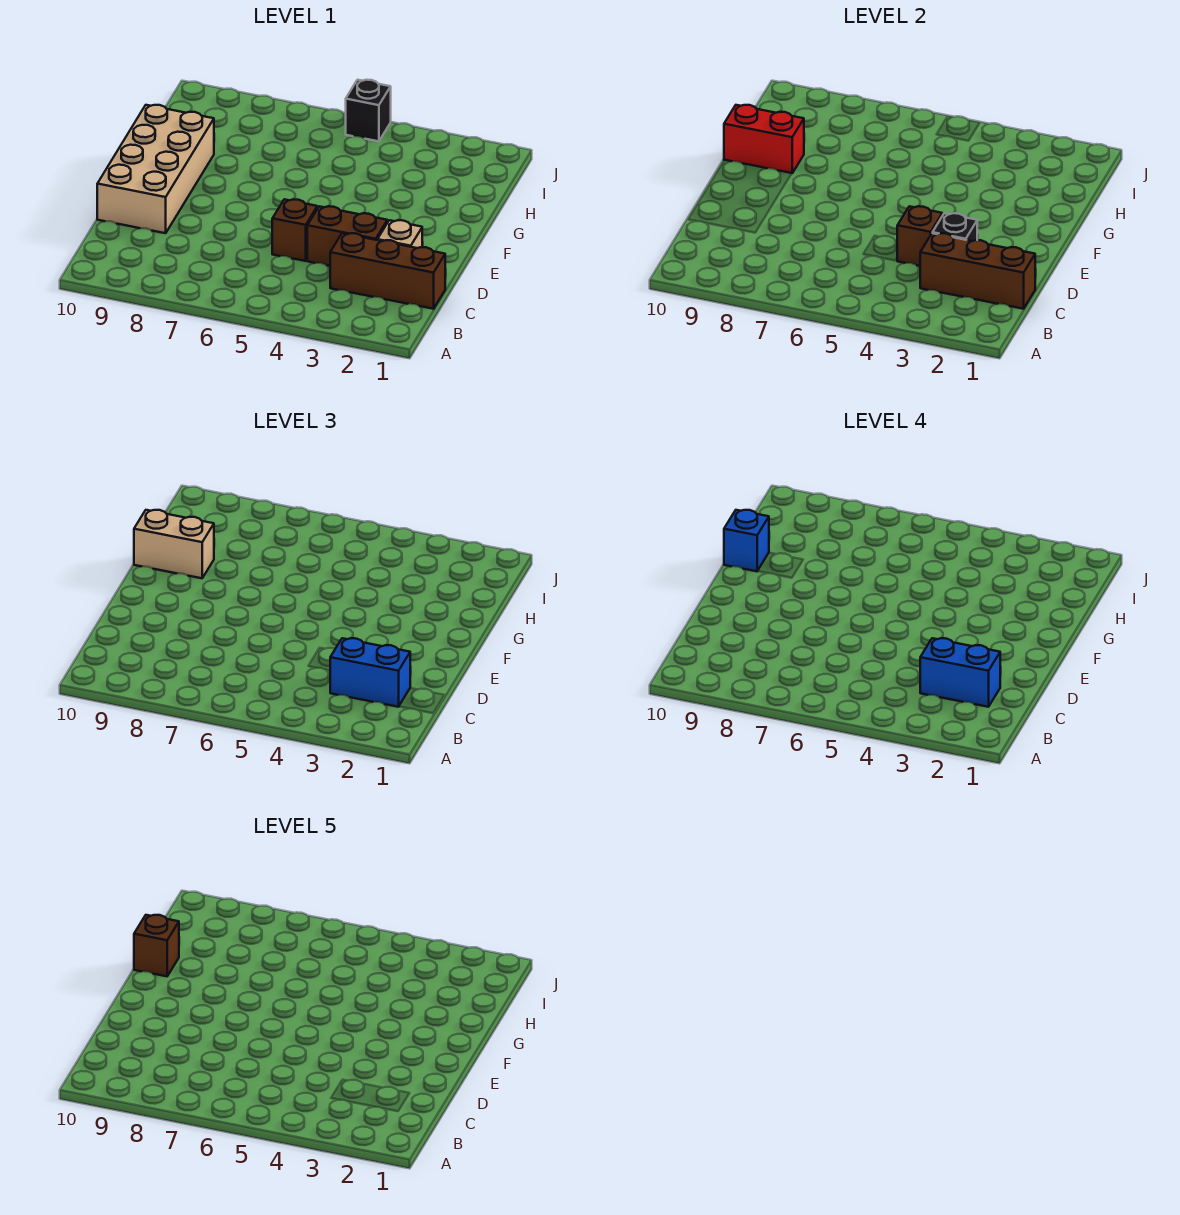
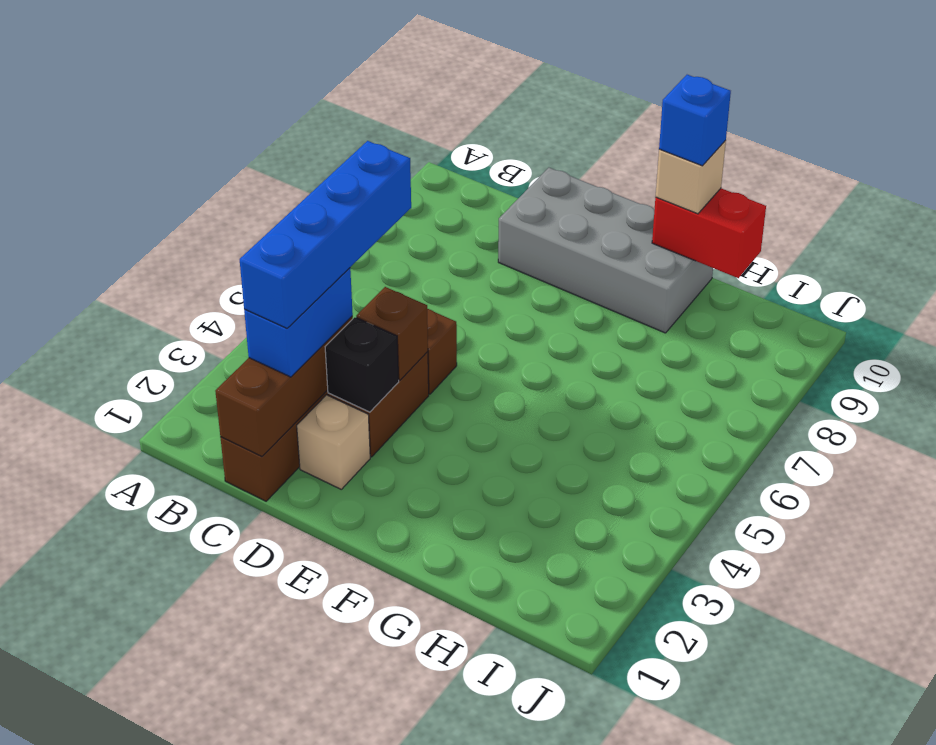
blue brick C2:C3 level 4 -> blue brick C2:C5 level 4
tan brick D9:G10 level 1 -> grey brick D9:G10 level 1
red brick G9:G10 level 2 -> red brick G10:H10 level 2
tan brick G9:G10 level 3 -> tan brick G10 level 3
brown brick G10 level 5 -> none
black brick J5 level 1 -> none

